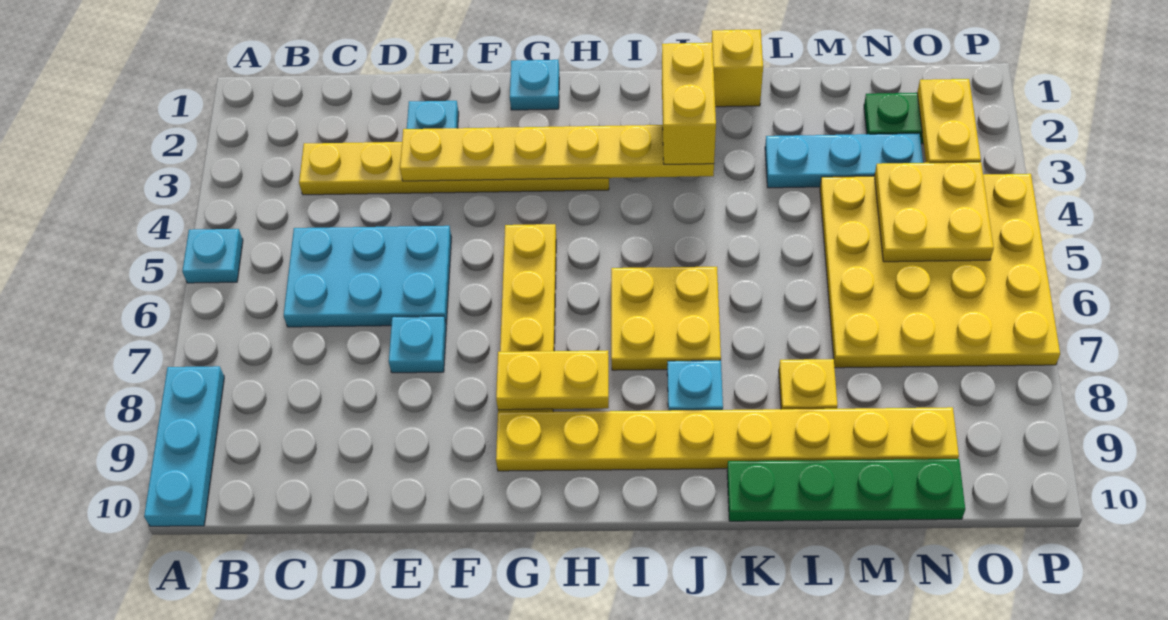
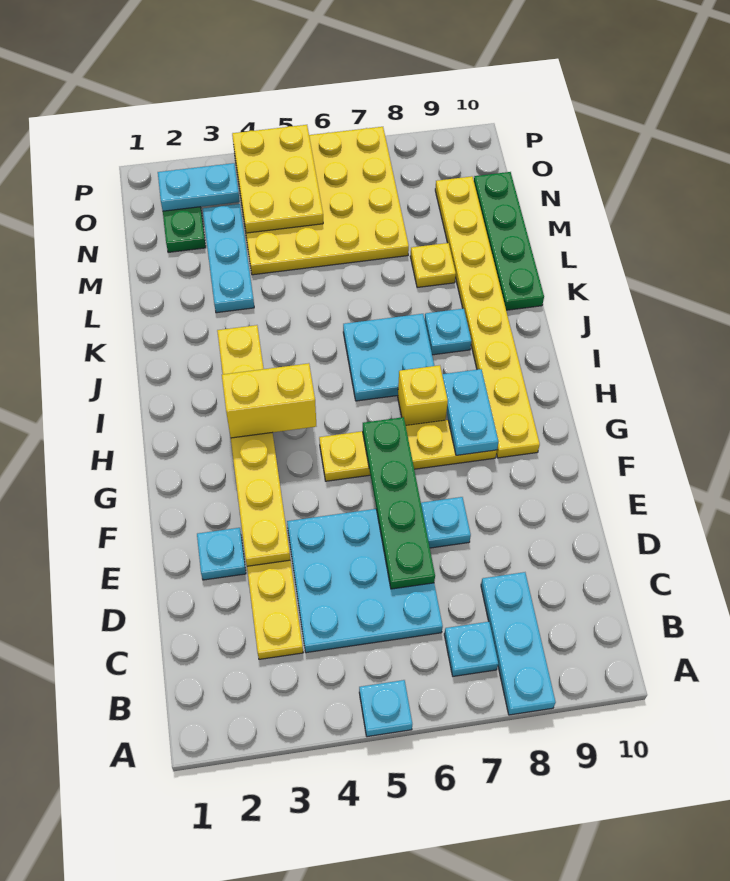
cyan plate A8:A10 level 1 -> cyan plate A8:C8 level 1
cyan plate C5:E6 level 1 -> cyan plate C4:E6 level 1
none -> green plate D6:G6 level 2
cyan plate G1 level 1 -> cyan plate B7 level 1
yellow plate G8:H8 level 2 -> cyan plate G8:H8 level 2
yellow plate I6:J7 level 1 -> cyan plate I6:J7 level 1
yellow brick J2:J3 level 3 -> yellow brick H3:H4 level 3
yellow brick K1 level 1 -> yellow brick H7 level 1
yellow plate N4:O5 level 2 -> yellow plate N4:P5 level 2
yellow plate O2:O3 level 2 -> cyan plate O2:O3 level 2

